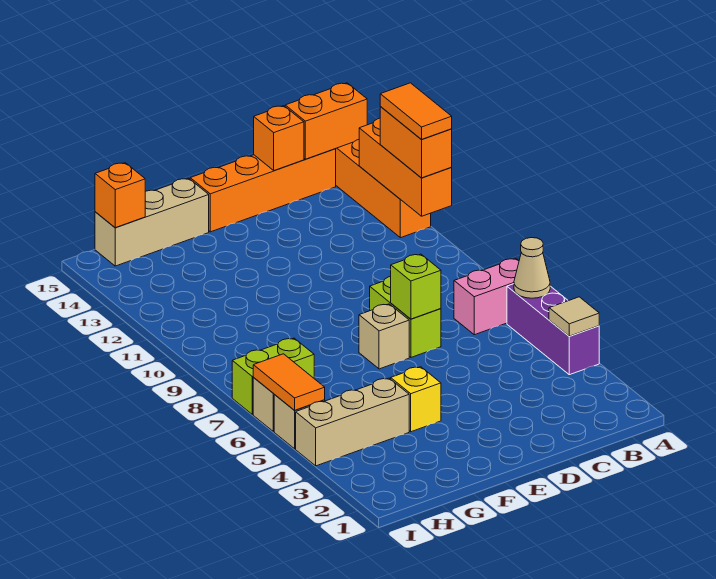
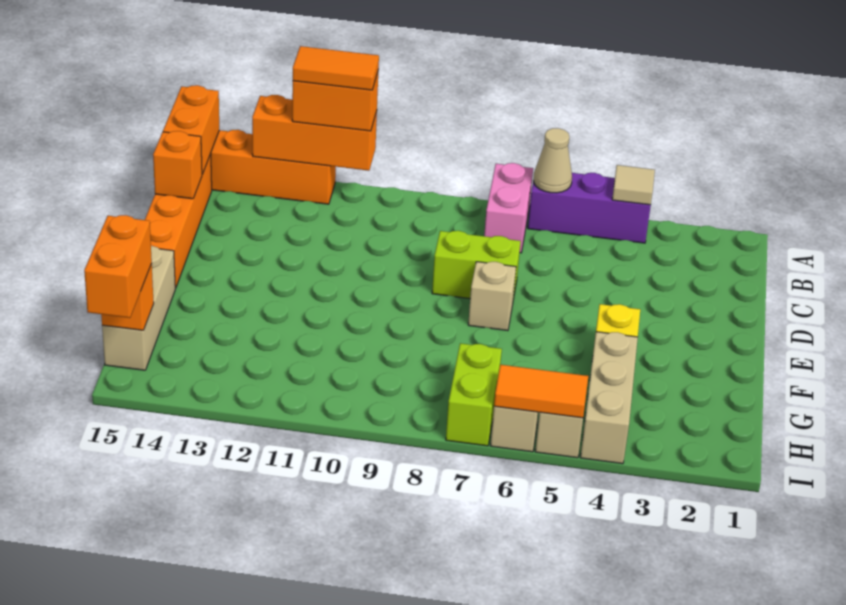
lime brick D7 level 2 -> none
none -> orange brick H15:I15 level 3

